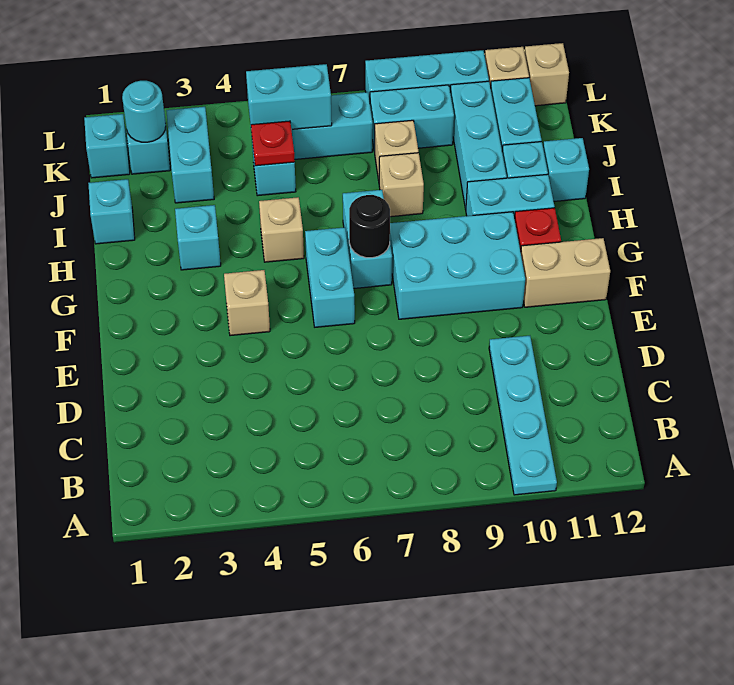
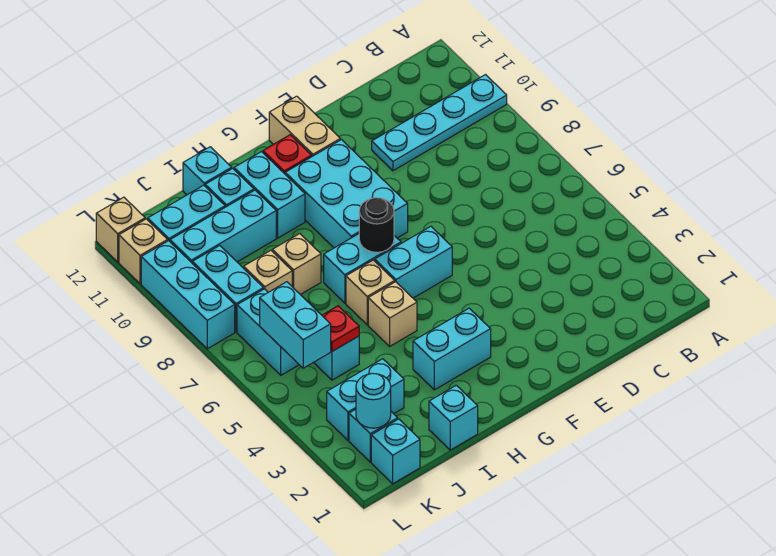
tan brick F4 level 1 -> tan brick H6 level 1
cyan brick H3 level 1 -> cyan brick G3:H3 level 1

